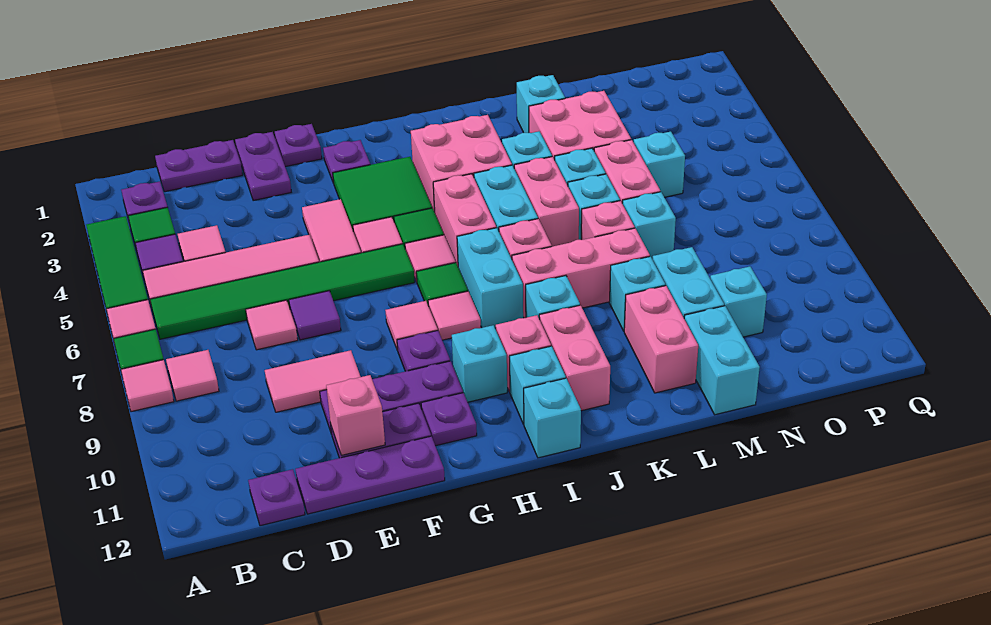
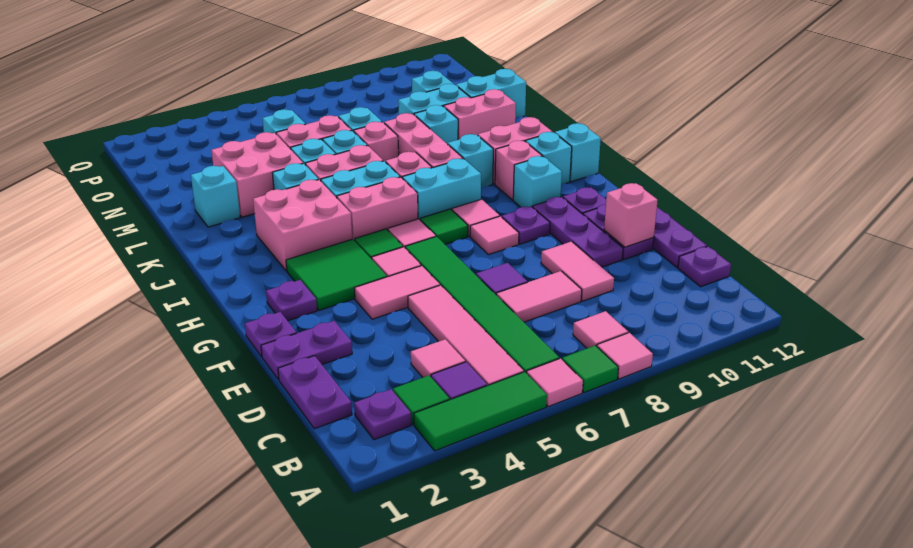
pink tile D7 level 1 -> pink tile D7:D8 level 1

